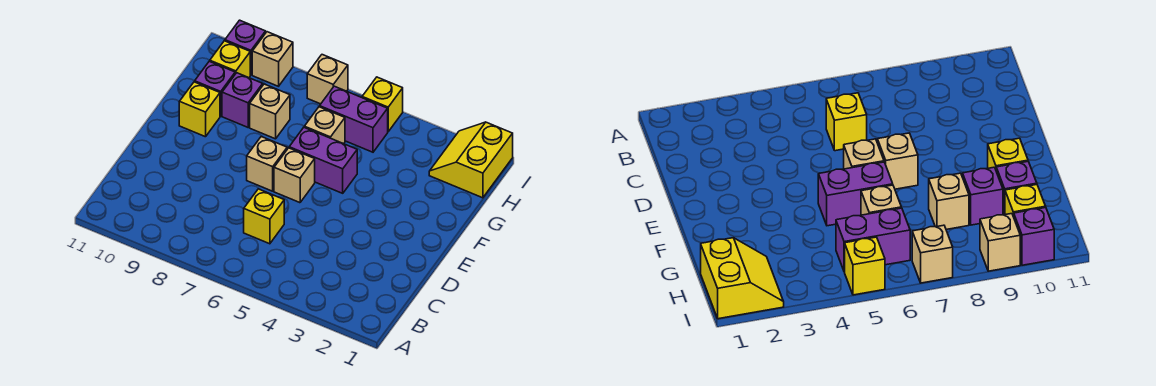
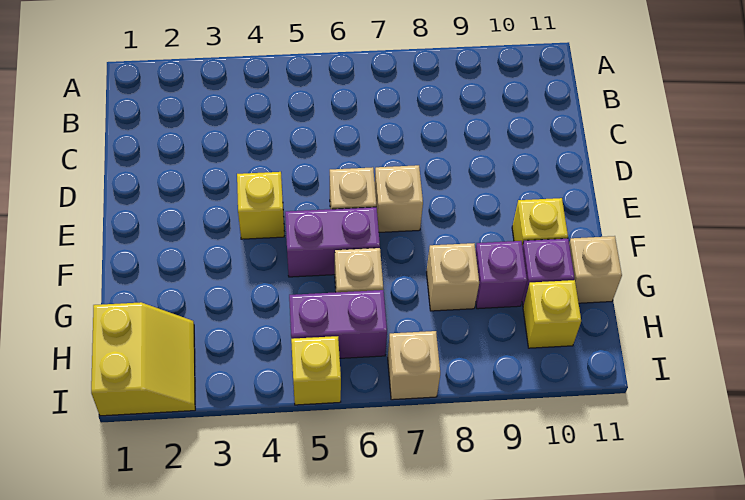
yellow brick C6 level 1 -> yellow brick E4 level 1
tan brick I9 level 1 -> tan brick G11 level 1
purple brick I10 level 1 -> none

